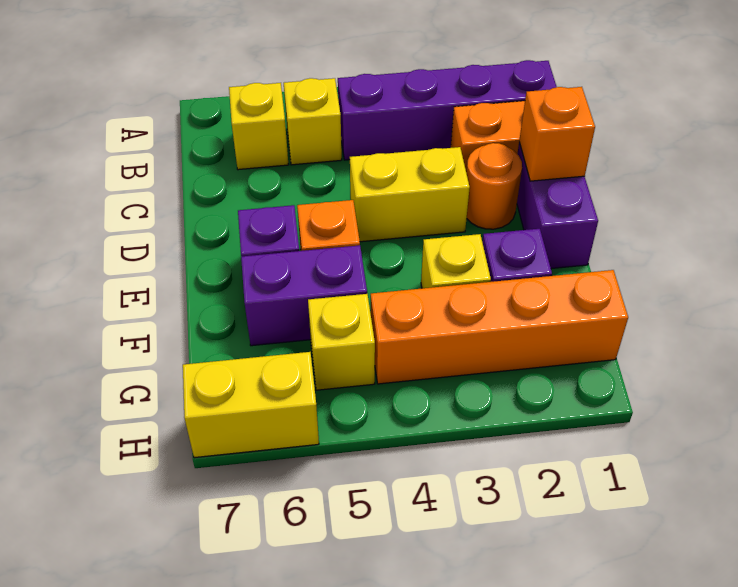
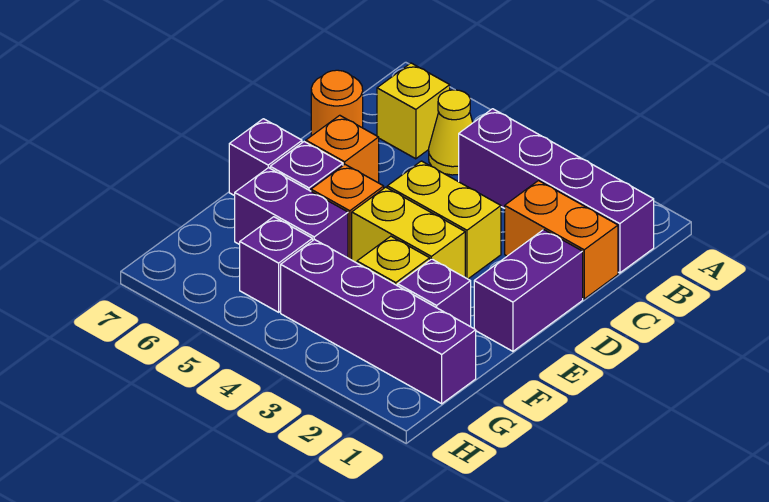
yellow brick B5 level 1 -> yellow cone B5 level 1
orange brick D1 level 2 -> orange brick D6 level 1
orange round brick D2 level 1 -> orange round brick C7 level 1
none -> purple brick E7 level 1
orange brick G1:G4 level 1 -> purple brick G1:G4 level 1
yellow brick G5 level 1 -> purple brick G5 level 1
yellow brick H6:H7 level 1 -> yellow brick E3:E4 level 1

